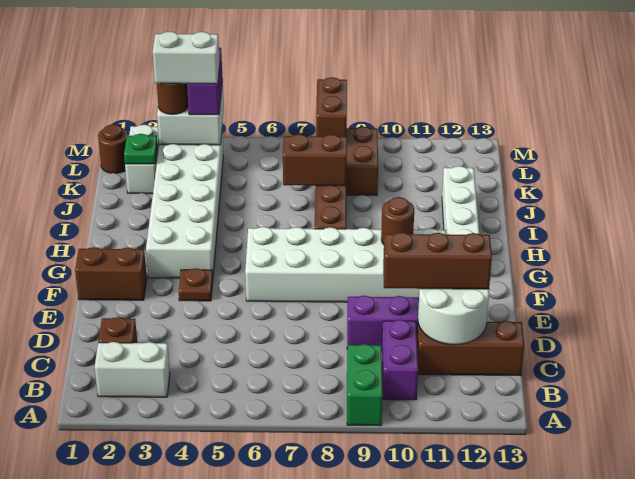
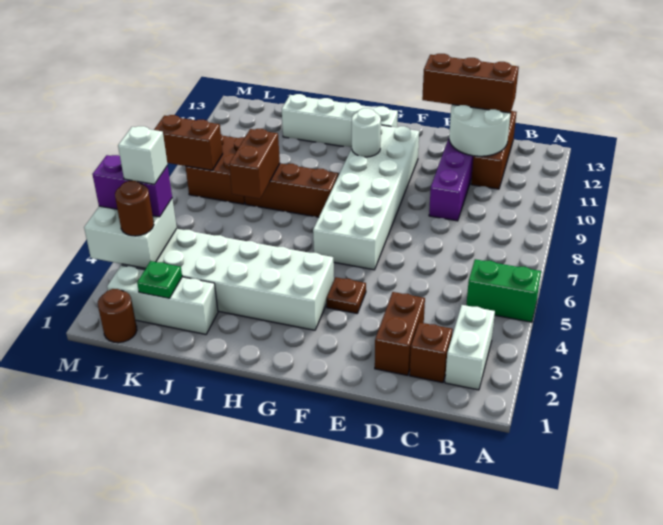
green brick A9:B9 level 1 -> green brick A5:B5 level 1
purple brick B10:C10 level 1 -> none
brown brick D10:D12 level 3 -> brown brick C12:E12 level 3
brown brick F1:F2 level 1 -> brown brick D2:D3 level 1
brown round brick G10 level 2 -> white round brick G10 level 2
white brick K2:L2 level 1 -> white brick J2:L2 level 1
white brick L3:L4 level 4 -> white brick L4 level 4

